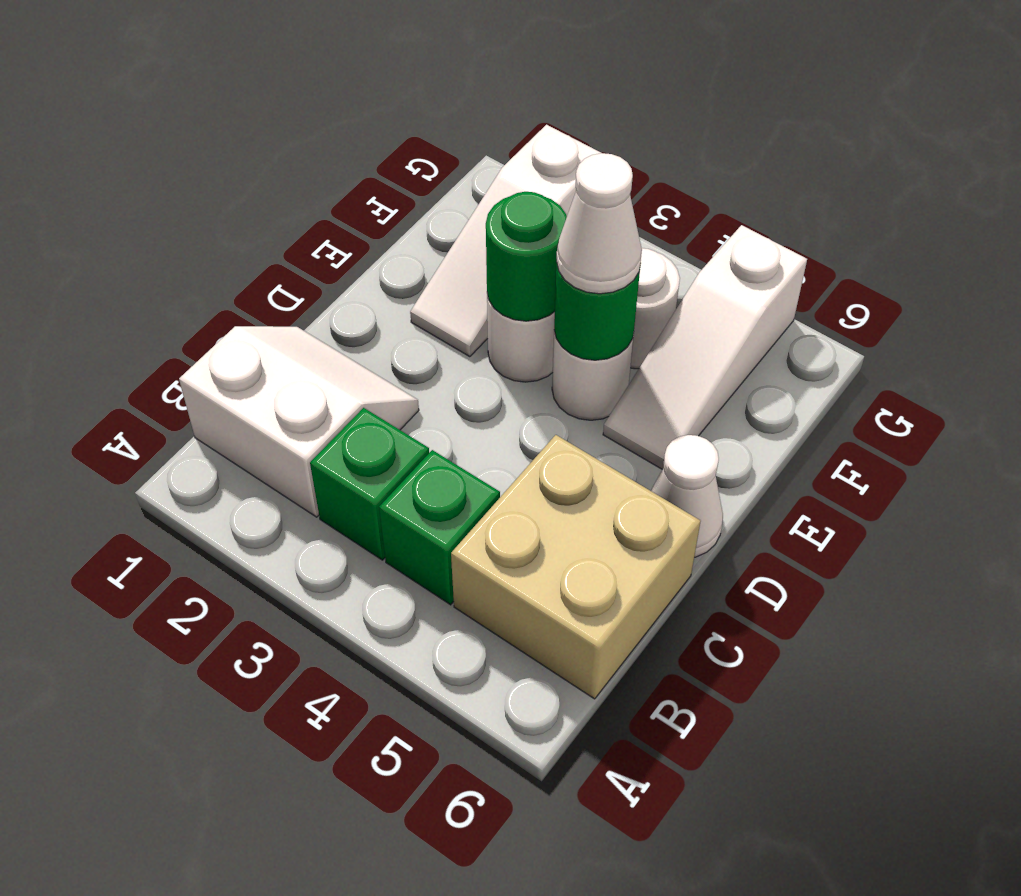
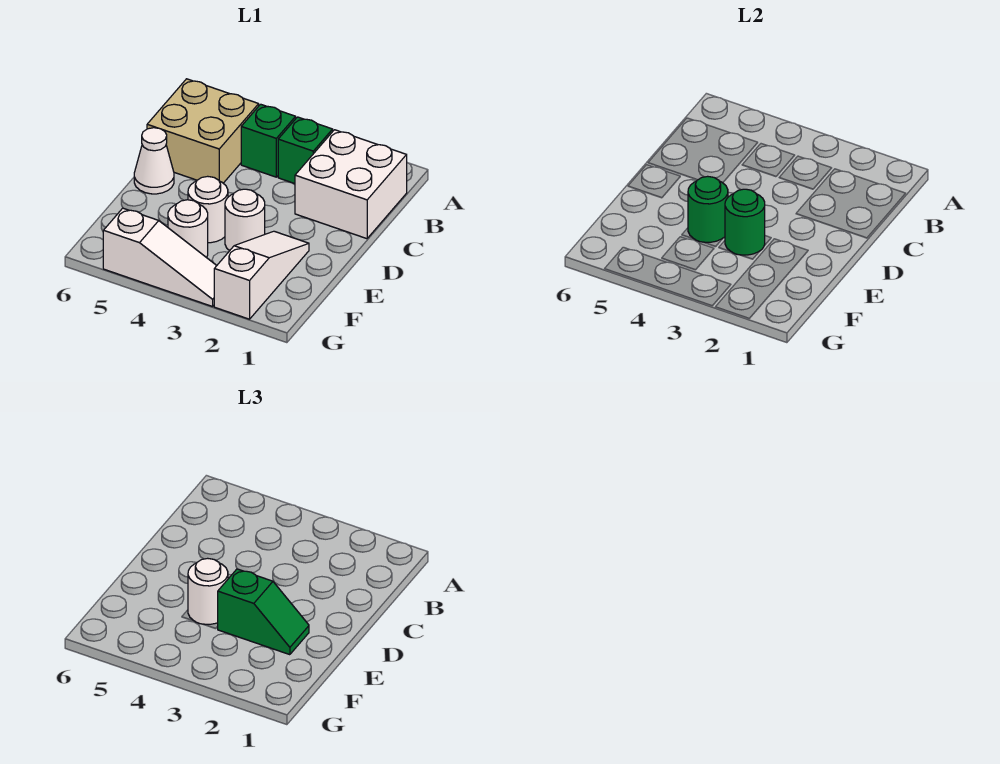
white slope B1:C2 level 1 top B -> white brick B1:C2 level 1
none -> green slope E2:E3 level 3 top 3
white cone E4 level 3 -> white round brick E4 level 3
white slope E5:G5 level 1 top G -> white slope G3:G5 level 1 top 5

